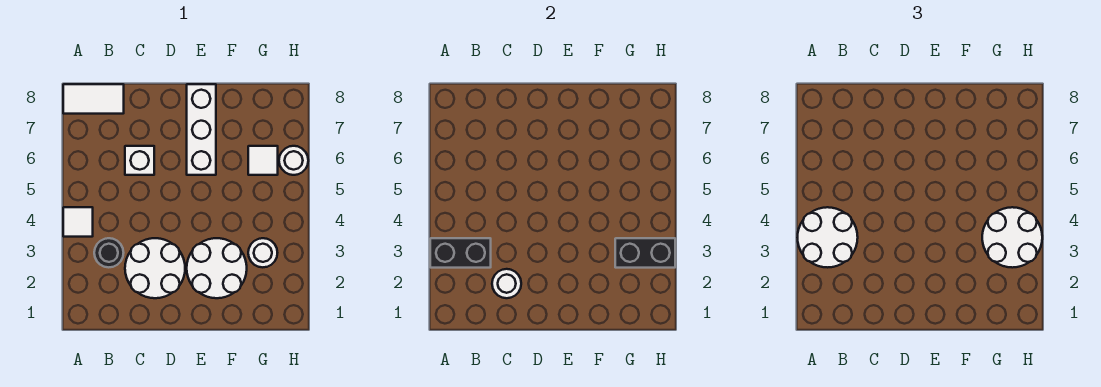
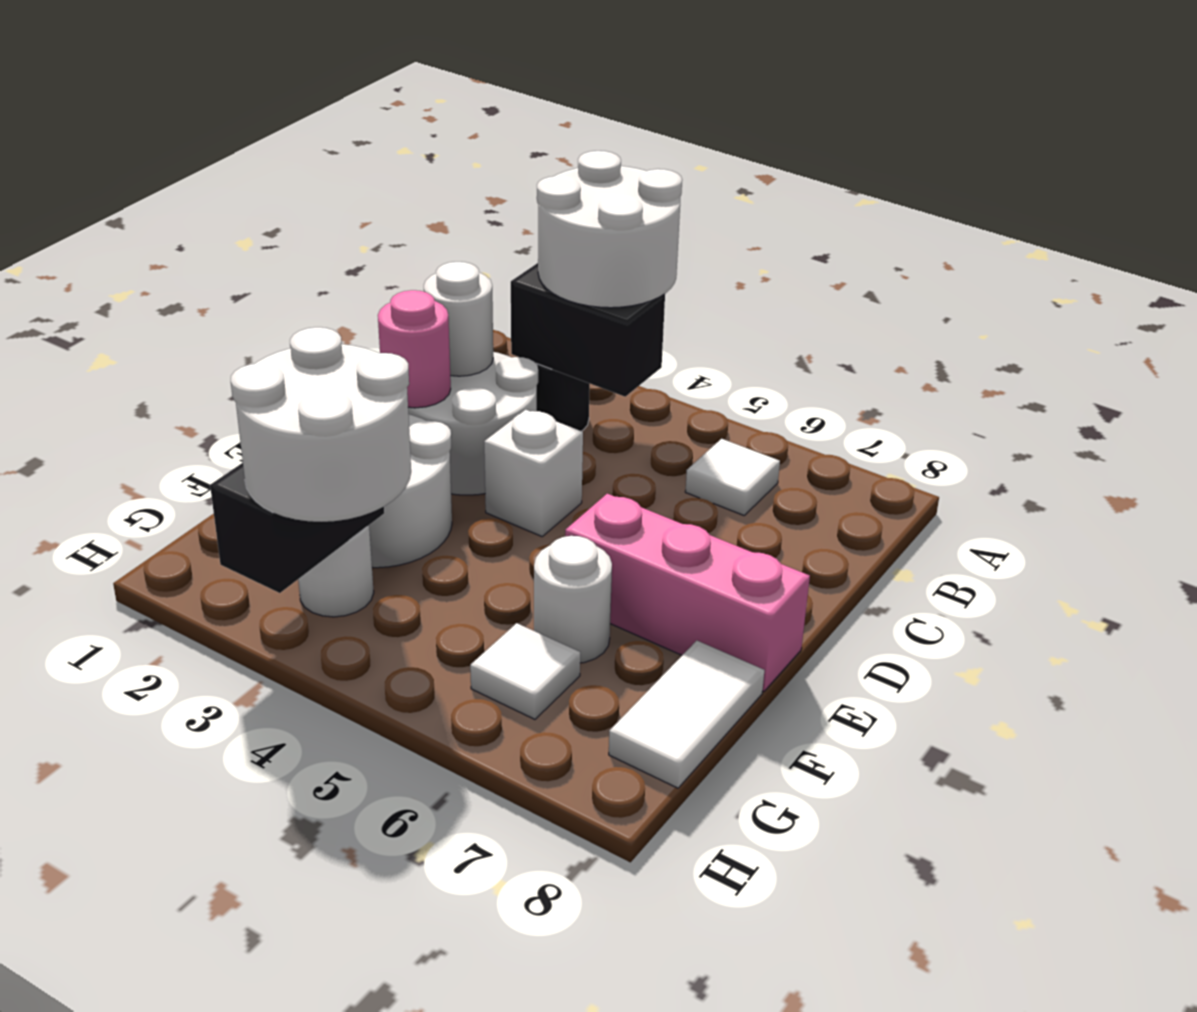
black brick A3:B3 level 2 -> black brick B3:B4 level 2
white tile A4 level 1 -> white tile B6 level 1
white tile A8:B8 level 1 -> white tile F8:G8 level 1
white brick C6 level 1 -> white brick D4 level 1
none -> pink round brick D2 level 2
white brick E6:E8 level 1 -> pink brick E6:E8 level 1
white round brick H6 level 1 -> white round brick F6 level 1

